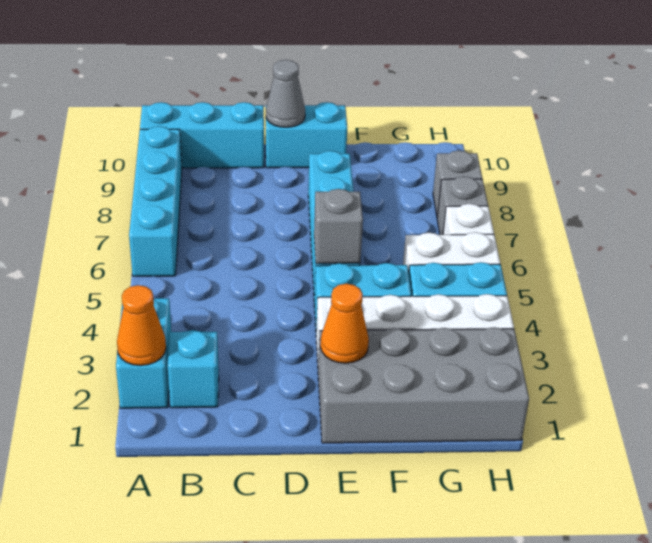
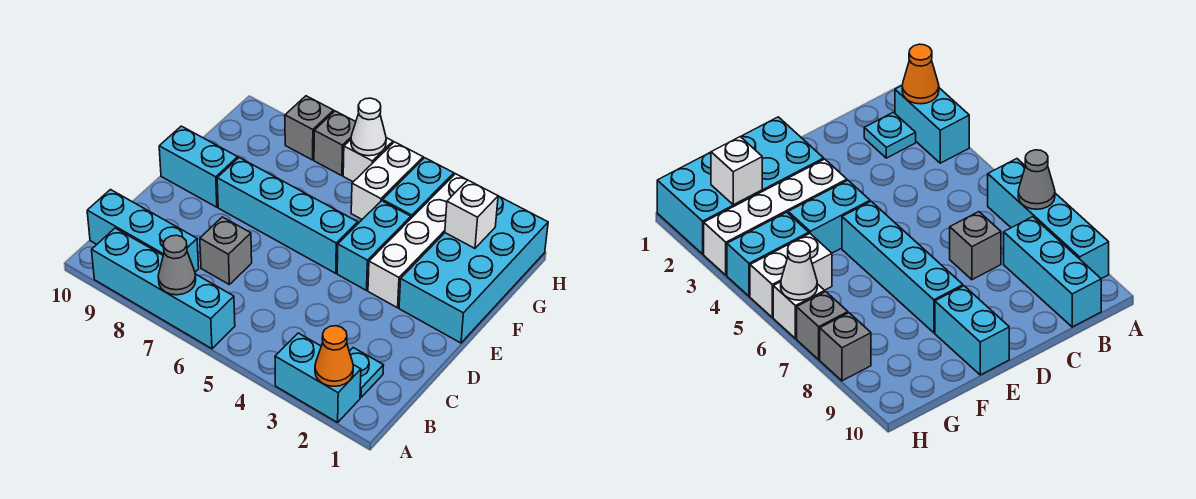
cyan brick A10:C10 level 1 -> cyan brick B8:B10 level 1
cyan brick B2 level 1 -> cyan plate B2 level 1
cyan brick D10:E10 level 1 -> cyan brick E9:E10 level 1
grey cone D10 level 2 -> grey cone A7 level 2
grey brick E1:H2 level 1 -> cyan brick E1:H2 level 1
orange cone E2 level 2 -> none
grey brick E5 level 2 -> grey brick C7 level 1
none -> white brick G2 level 2
none -> white cone H6 level 2

